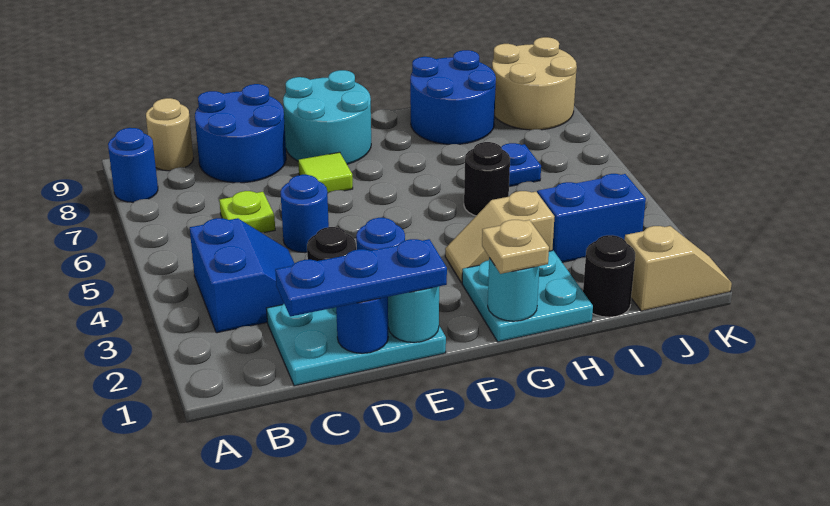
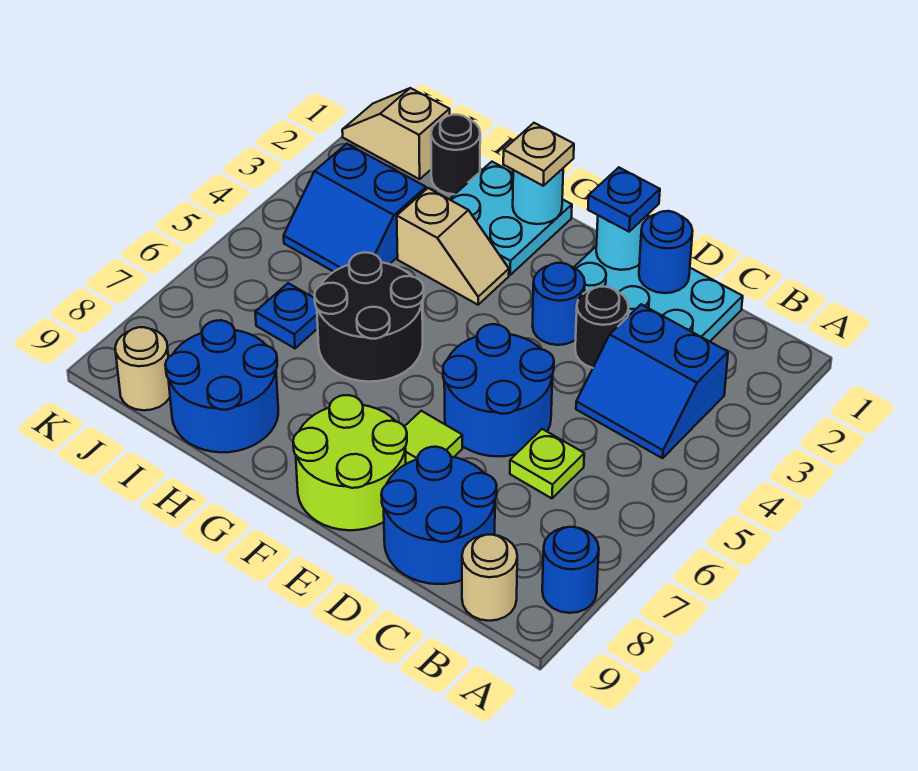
blue slope B3:C4 level 1 top B -> blue slope B3:C4 level 1 top 3
blue plate C1:E1 level 3 -> blue plate E1 level 3
blue round brick D5 level 1 -> blue round brick D5:E6 level 1
cyan round brick E8:F9 level 1 -> lime round brick E8:F9 level 1
black round brick H5 level 1 -> black round brick G5:H6 level 1
tan round brick J8:K9 level 1 -> tan round brick J9 level 1

